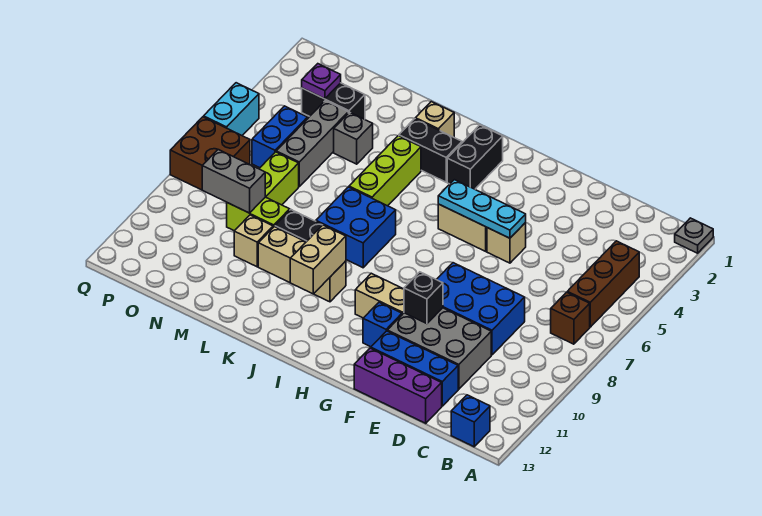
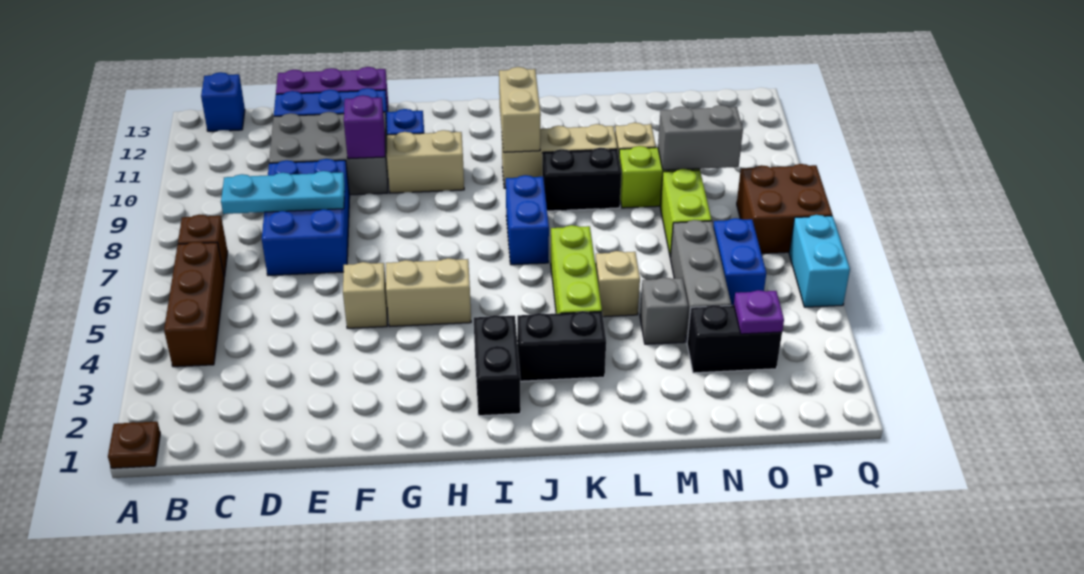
grey plate A1 level 1 -> brown plate A1 level 1
blue brick D8:F9 level 1 -> blue brick D7:E9 level 1
cyan plate F5:H5 level 2 -> cyan plate C8:E8 level 2
black brick F10 level 2 -> purple brick F10 level 2
blue brick J7:K8 level 1 -> blue brick J7:J8 level 1
tan brick K2 level 1 -> tan brick L5 level 1

